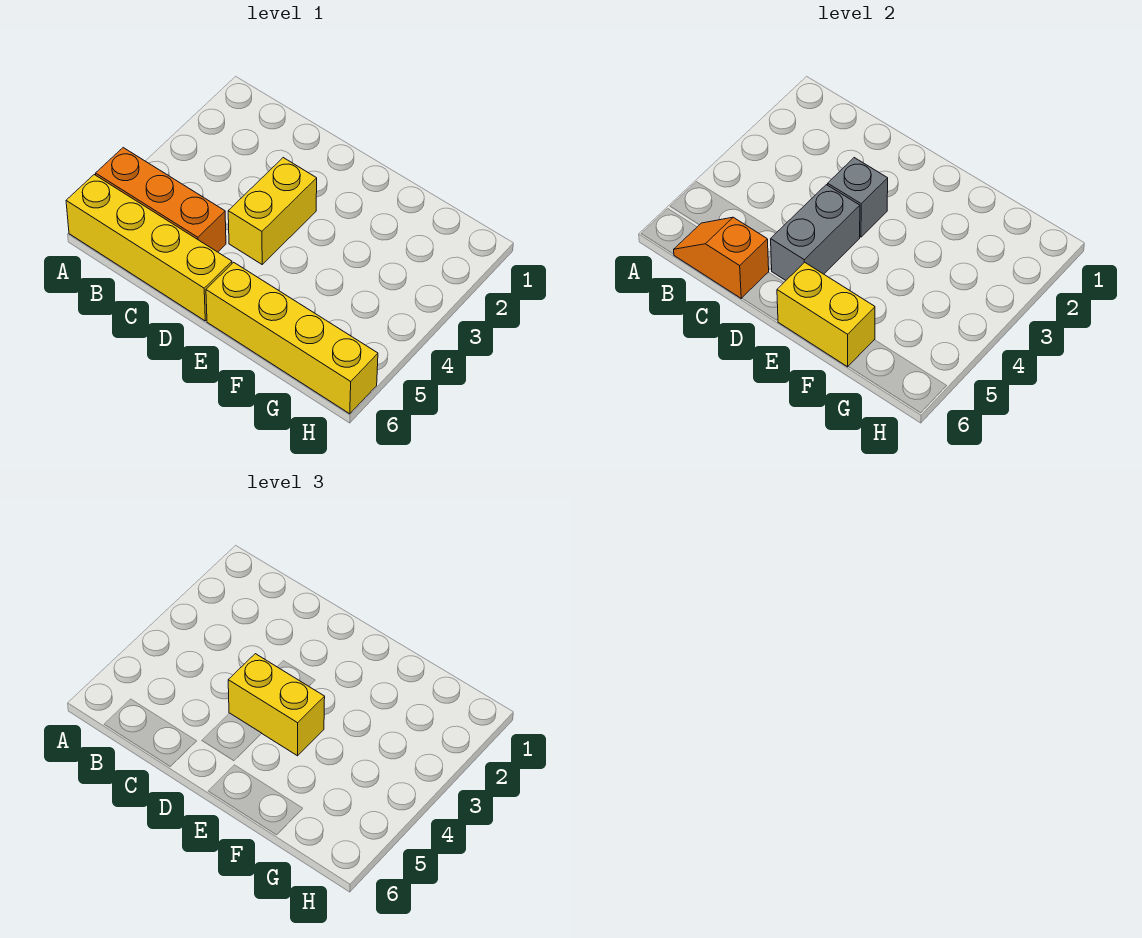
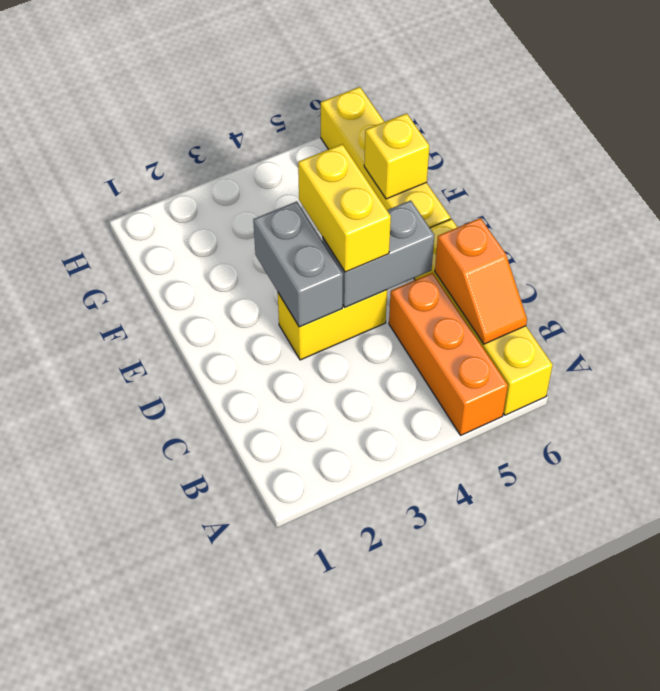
grey brick D3 level 2 -> grey brick D3:E3 level 2
yellow brick E6:F6 level 2 -> yellow brick F6 level 2

